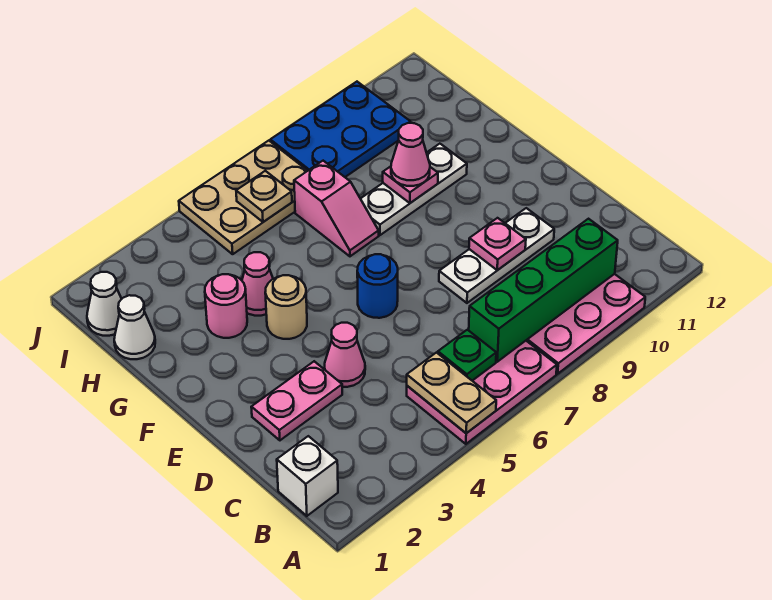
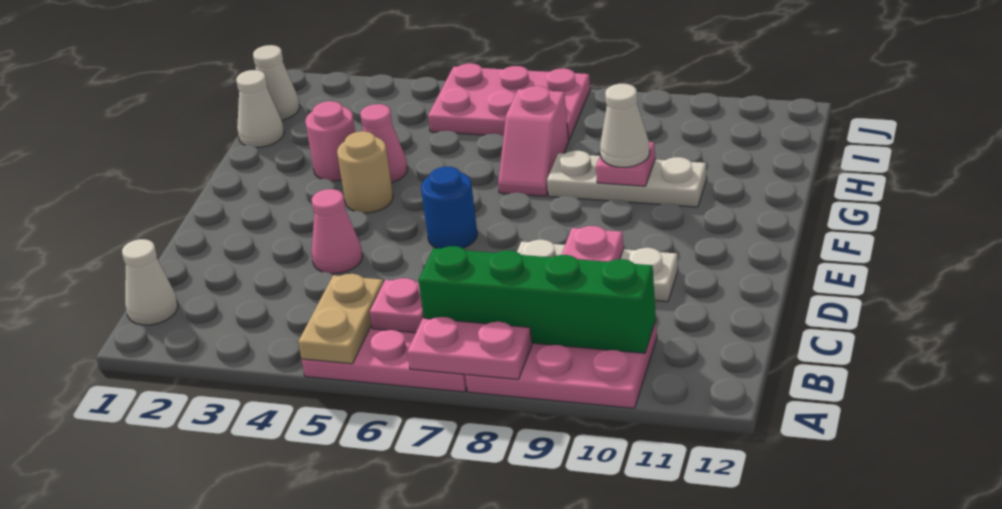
white brick B1 level 1 -> white cone B1 level 1
green plate B6 level 2 -> pink plate B6 level 2
pink plate D2:D3 level 1 -> pink plate A7:A8 level 2
pink cone G9 level 3 -> white cone G9 level 3
tan plate I5:J7 level 1 -> pink plate I5:J7 level 1
tan plate I6 level 2 -> none
blue plate I8:J10 level 1 -> none

